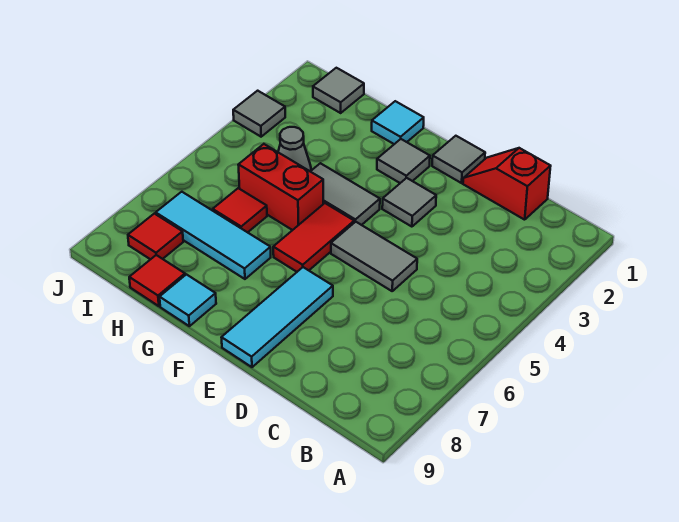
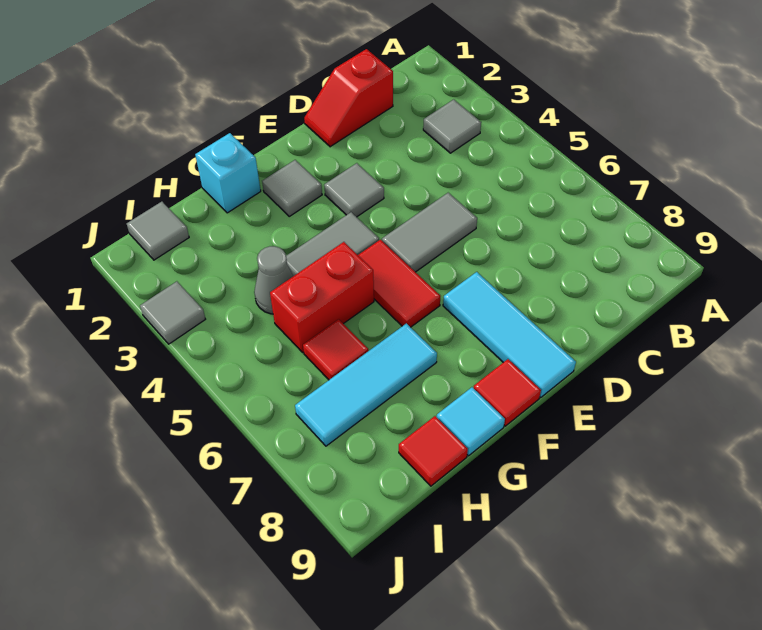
grey tile E1 level 1 -> grey tile B3 level 1
cyan tile G1 level 1 -> cyan brick G1 level 1
red tile I8 level 1 -> red tile F9 level 1

